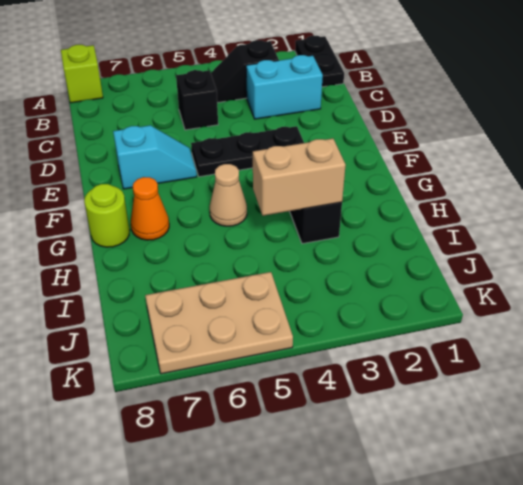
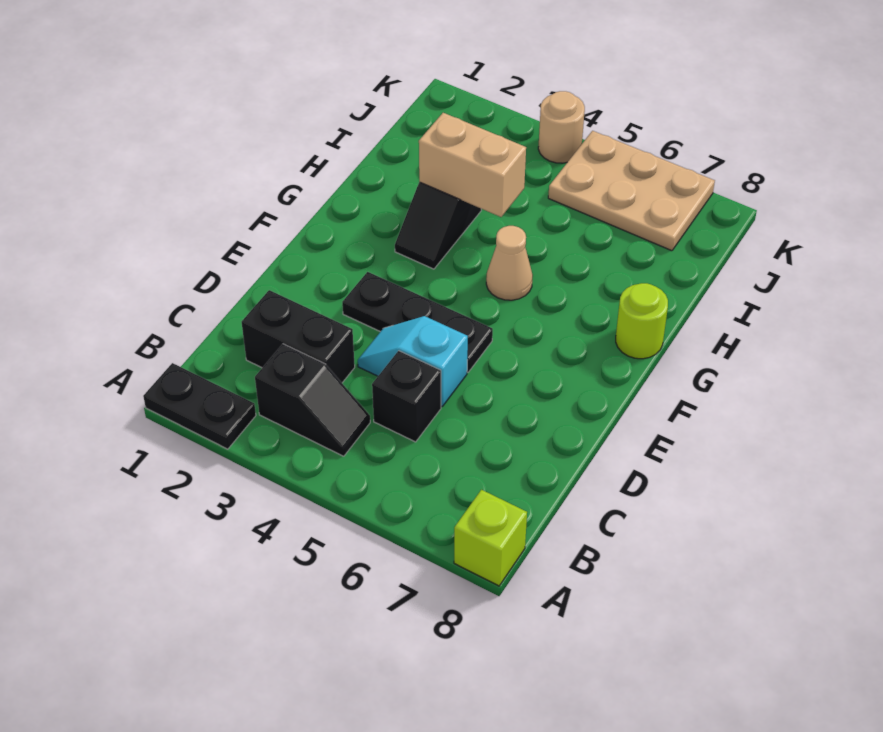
black plate A1:B1 level 1 -> black plate A1:A2 level 1
cyan brick C2:C3 level 1 -> black brick C2:C3 level 1
cyan slope E6:E7 level 1 top 7 -> cyan slope D4:D5 level 1 top 5
orange cone G7 level 1 -> none
none -> tan round brick K4 level 1

